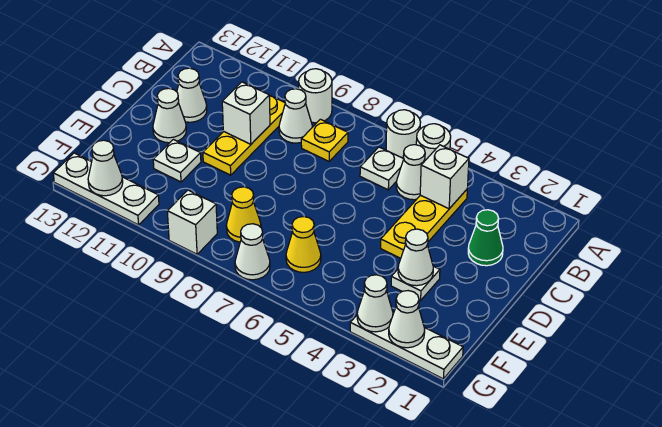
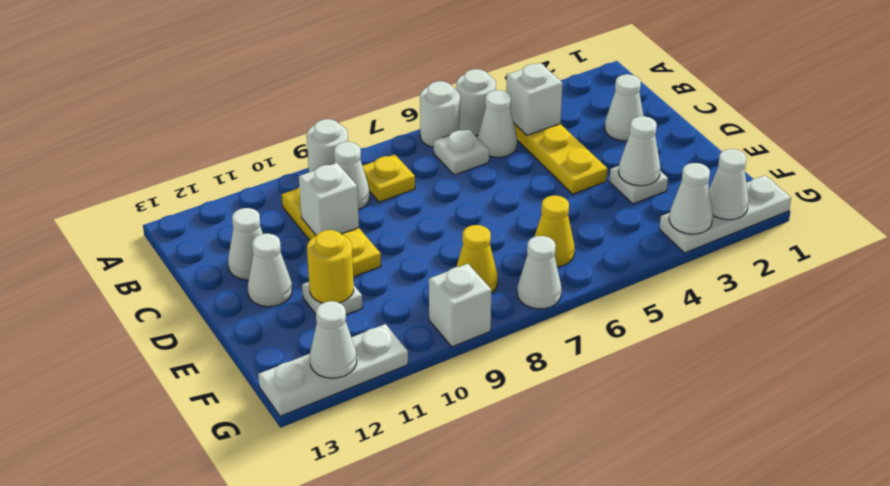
green cone C2 level 1 -> white cone C2 level 1
none -> yellow round brick E11 level 2

